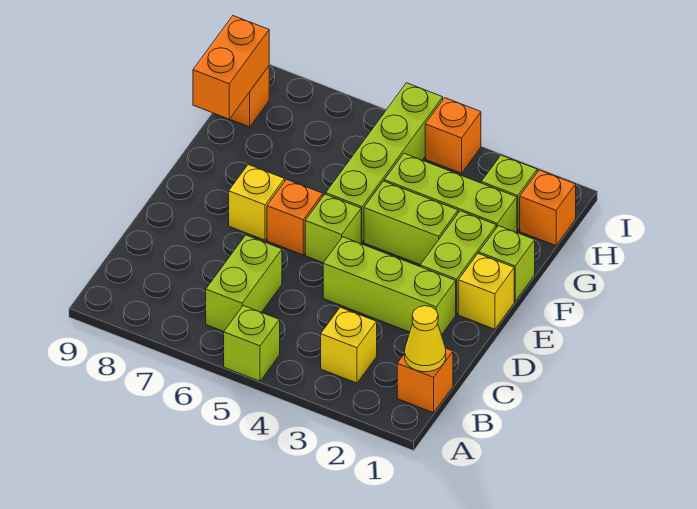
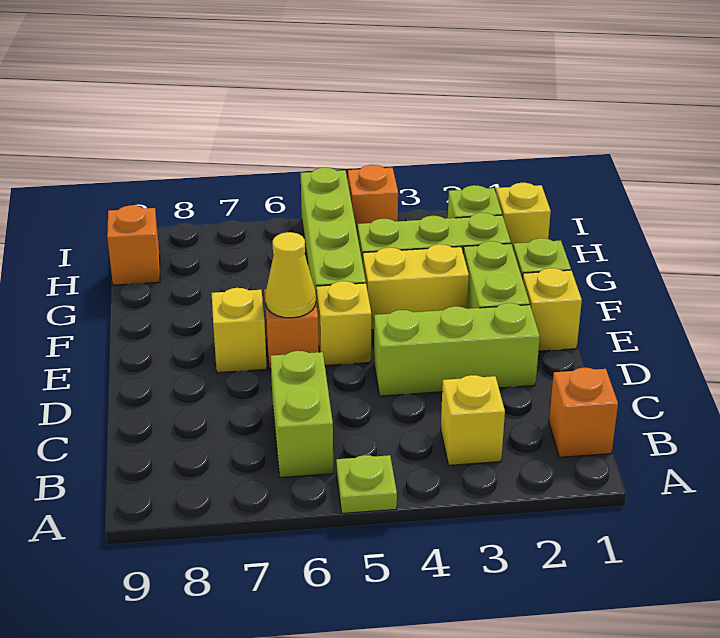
lime brick A5 level 1 -> lime plate A5 level 1
yellow cone B1 level 2 -> yellow cone E6 level 2
lime brick E5 level 1 -> yellow brick E5 level 1
lime brick F3:F4 level 1 -> yellow brick F3:F4 level 1
orange brick G9:H9 level 2 -> none
orange brick H1 level 1 -> yellow brick H1 level 1

